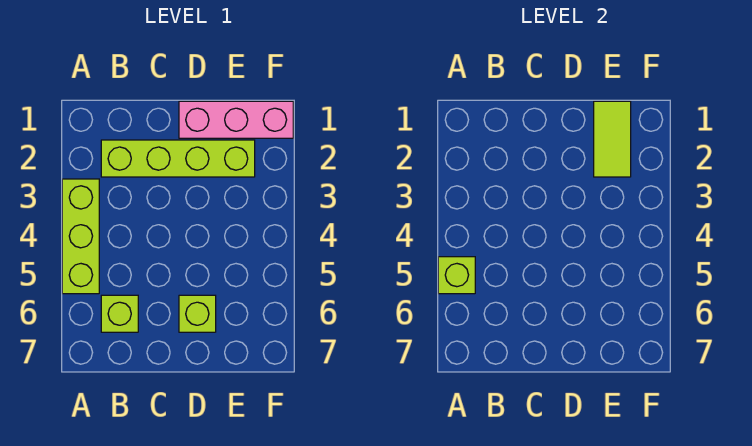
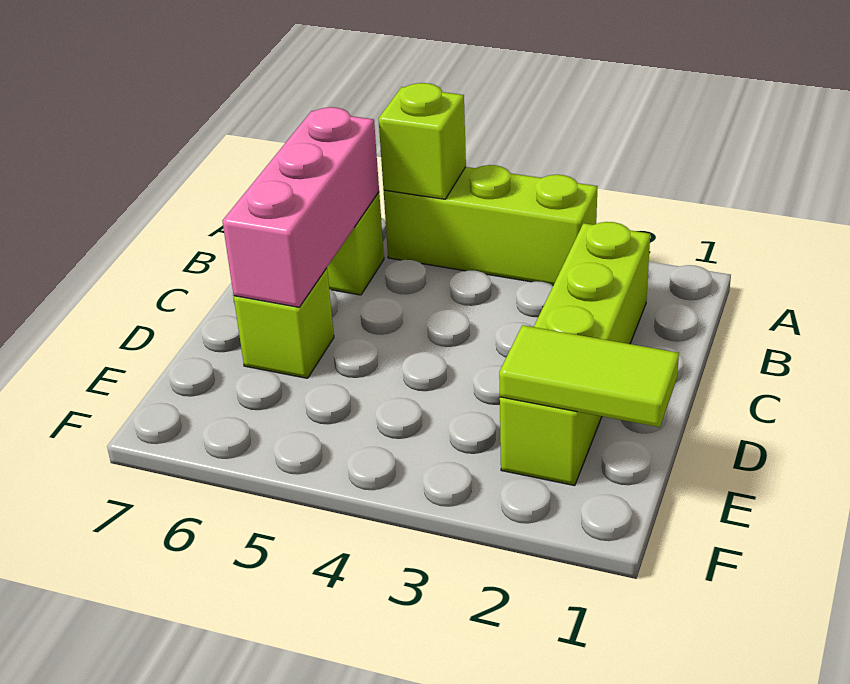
pink brick D1:F1 level 1 -> pink brick B6:D6 level 2

